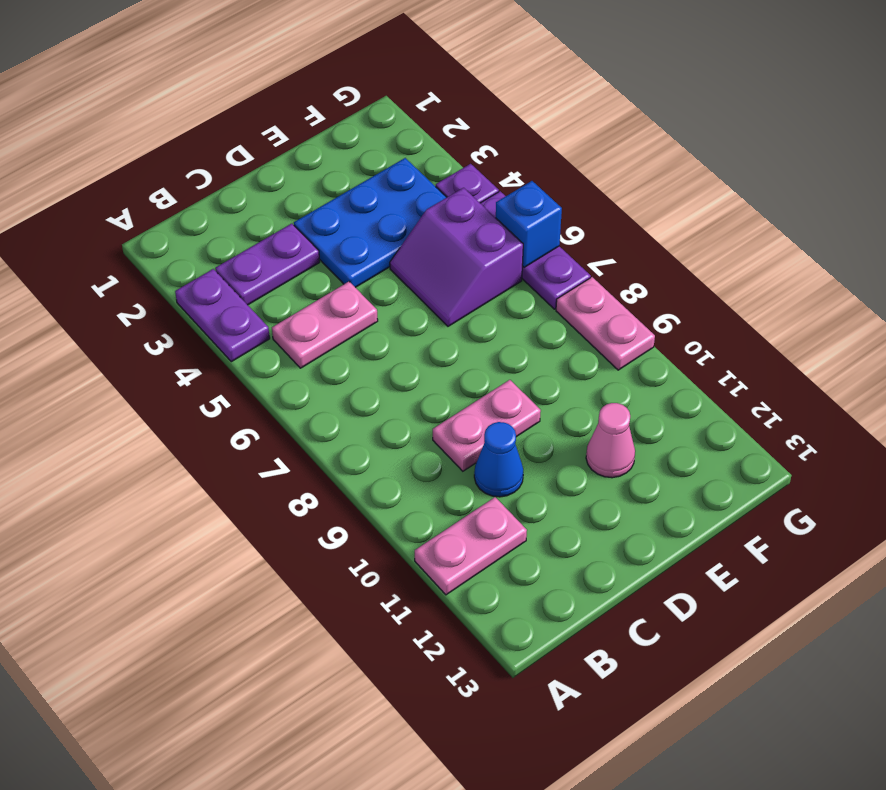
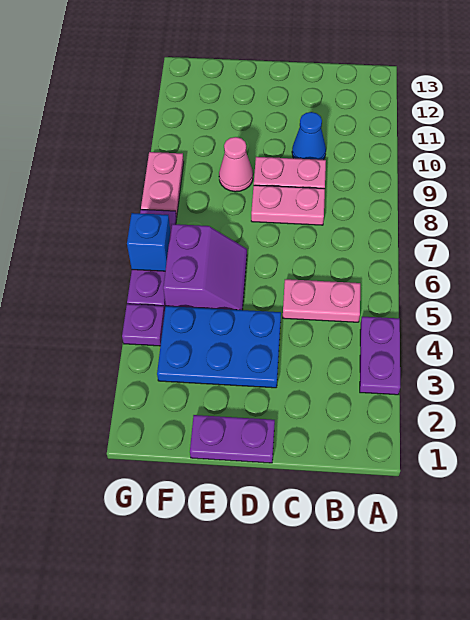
pink plate A11:B11 level 1 -> pink plate C8:D8 level 1
purple plate B3:C3 level 1 -> purple plate D1:E1 level 1
pink cone E11 level 1 -> pink cone E9 level 1

